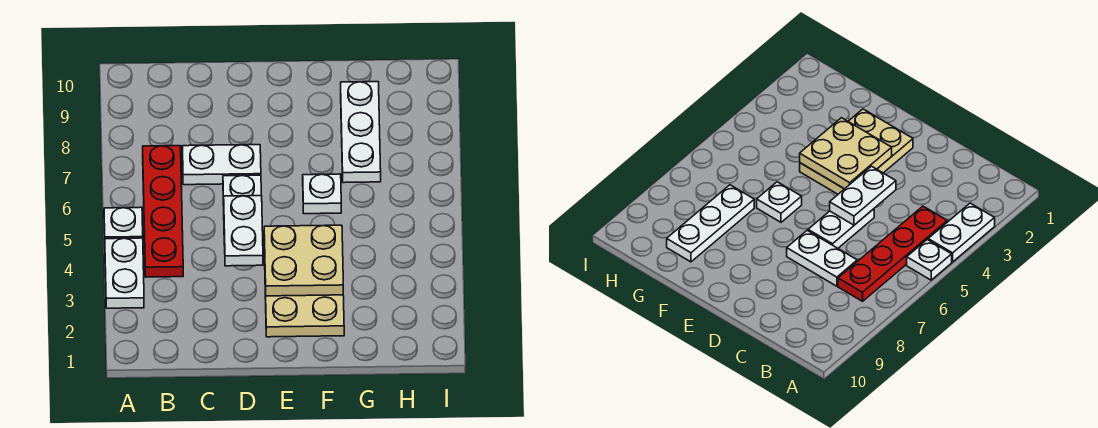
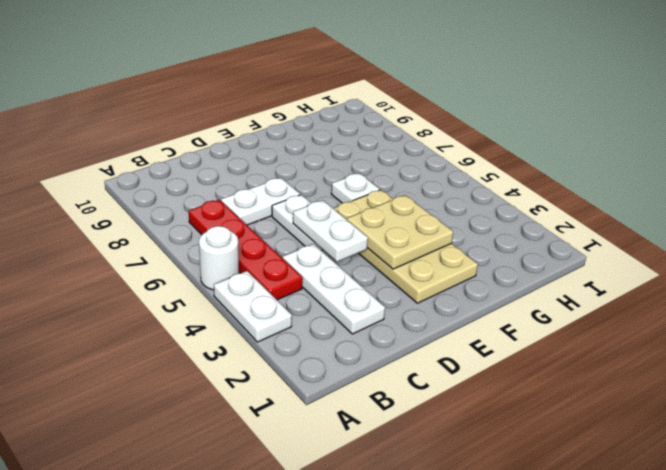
white plate A5 level 1 -> white round brick A5 level 1
tan plate E2:F4 level 1 -> tan plate E2:F5 level 1
white plate G7:G9 level 1 -> white plate C2:C4 level 1

